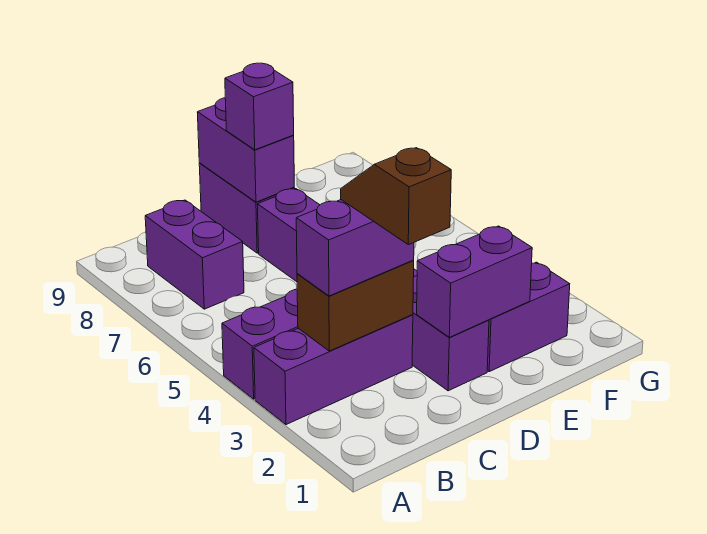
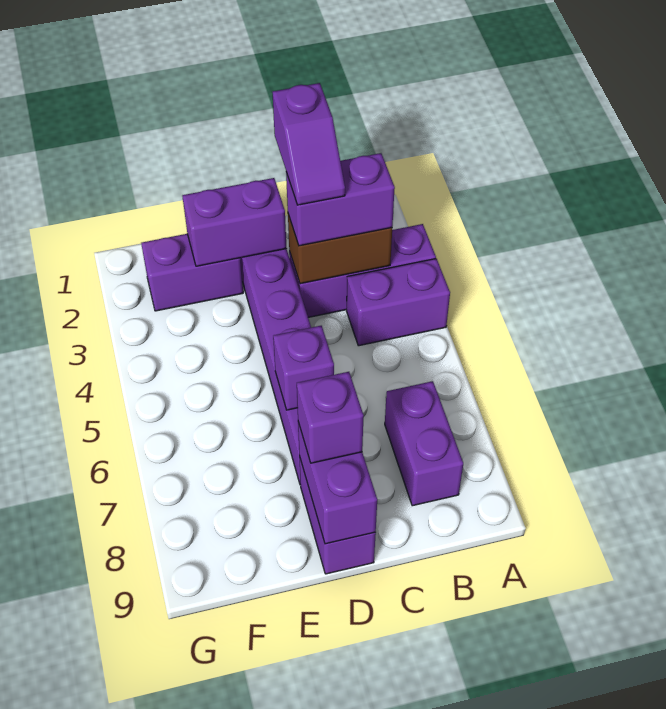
brown slope C2:C3 level 4 top 2 -> purple slope C2:C3 level 4 top 2
none -> purple brick D6 level 2

